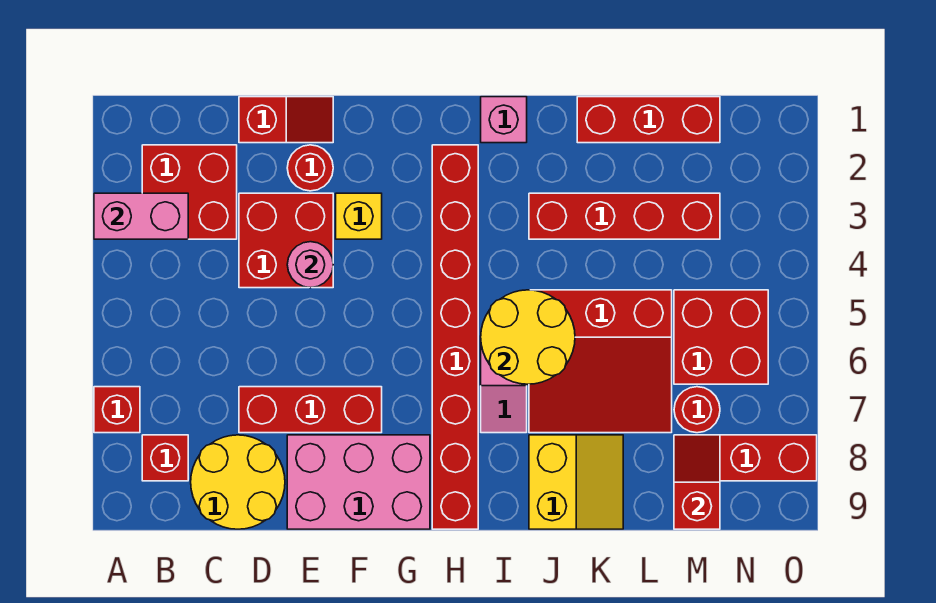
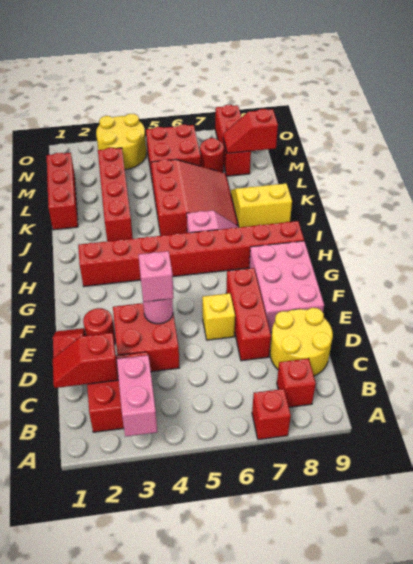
none -> red slope C1:C2 level 2 top 2
yellow brick F3 level 1 -> yellow brick E6 level 1
pink brick I1 level 1 -> pink brick E4 level 3
yellow round brick I5:J6 level 2 -> yellow round brick N3:O4 level 1

